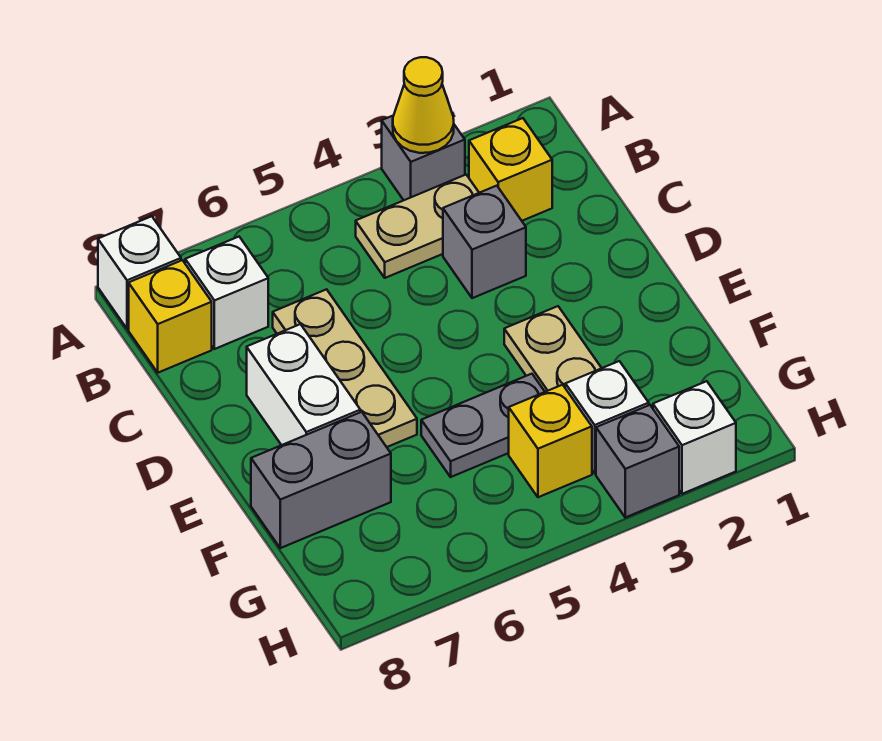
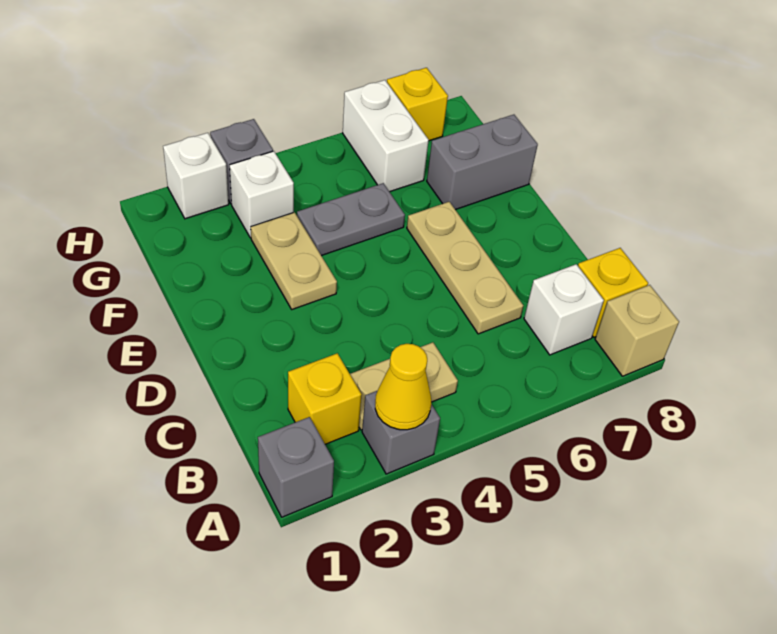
white brick A8 level 1 -> tan brick A8 level 1
grey brick C3 level 1 -> grey brick A1 level 1
white brick D7:E7 level 1 -> white brick G6:H6 level 1
yellow brick G4 level 1 -> yellow brick H7 level 1

